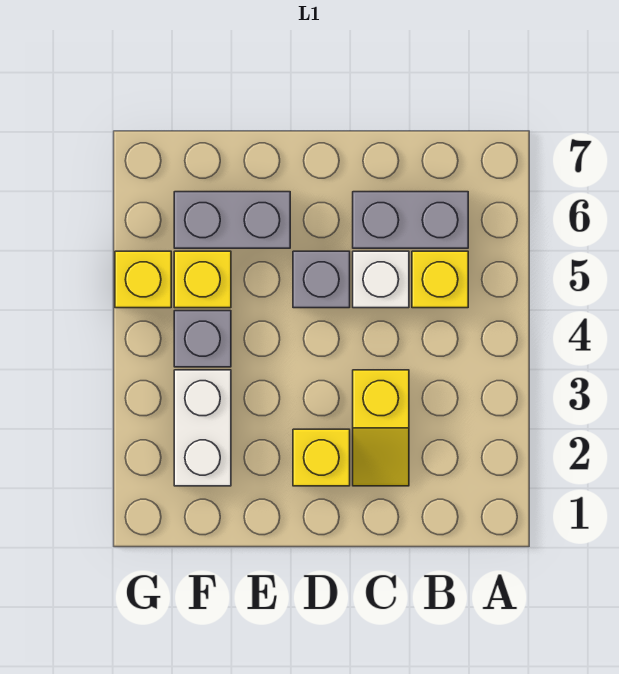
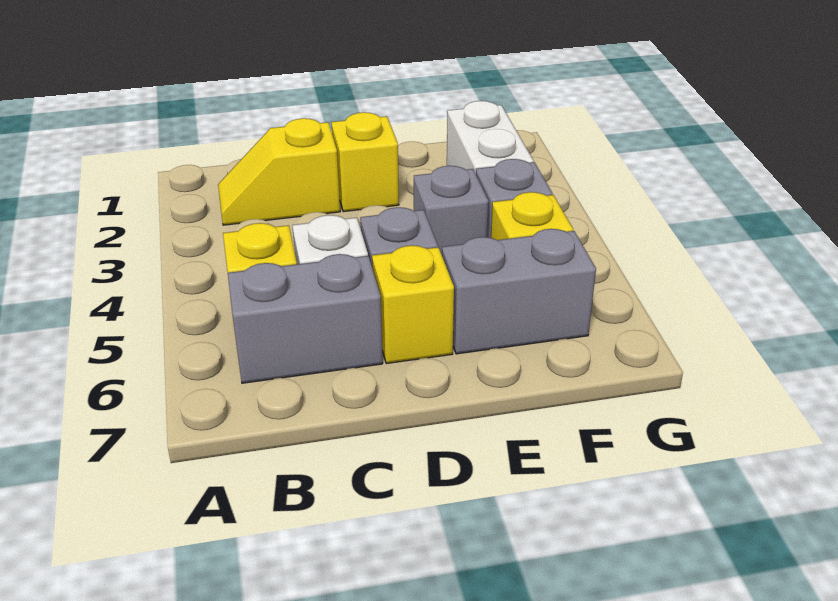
yellow slope C2:C3 level 1 top 3 -> yellow slope B2:C2 level 1 top C
none -> grey brick E4 level 1
yellow brick G5 level 1 -> yellow brick D6 level 1

